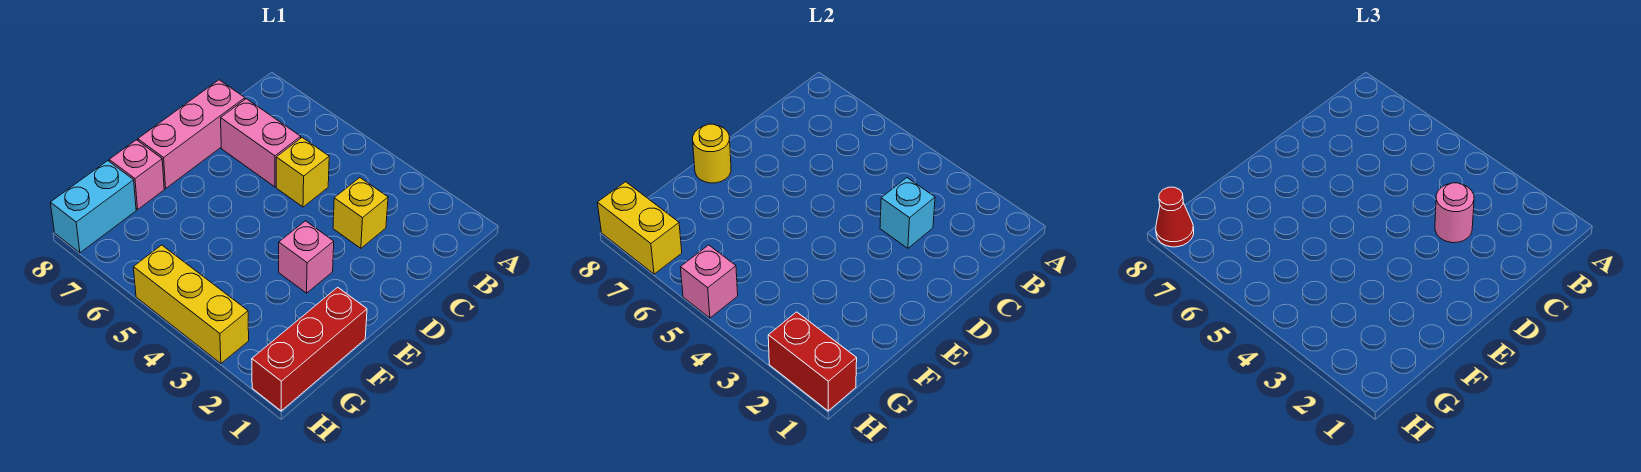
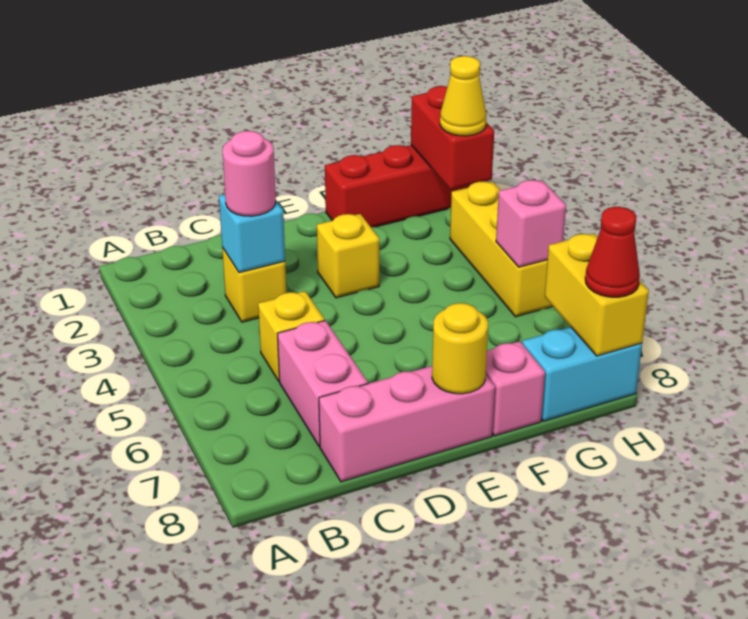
pink brick E3 level 1 -> yellow brick E3 level 1
none -> yellow cone H2 level 3

